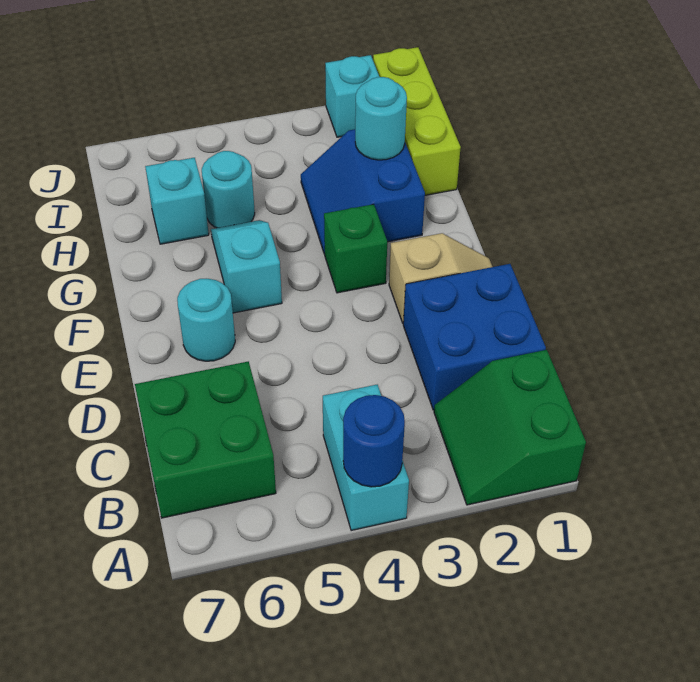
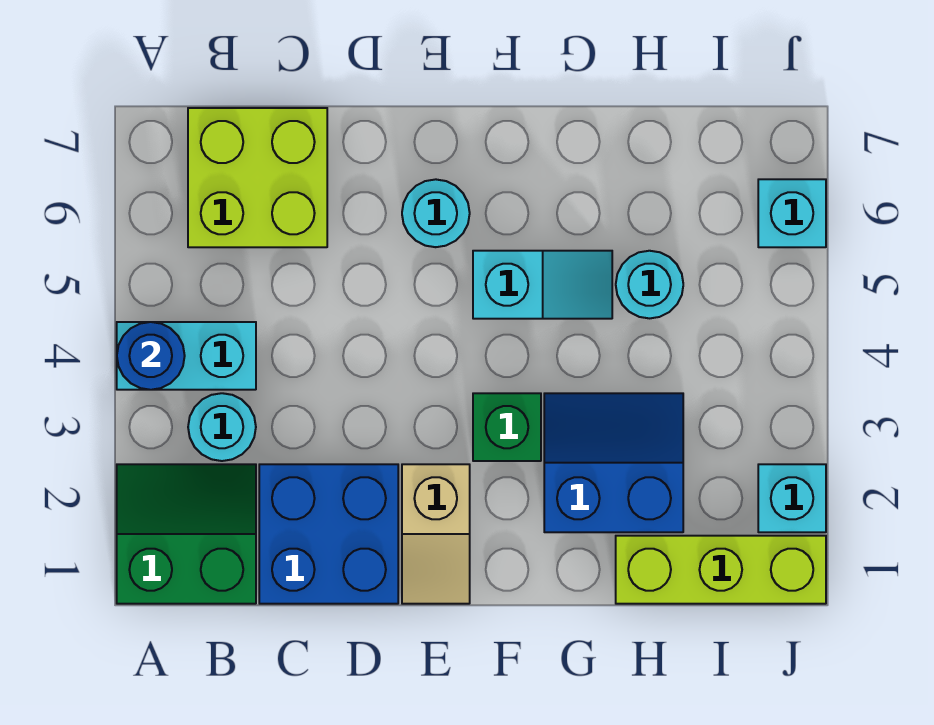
green brick B6:C7 level 1 -> lime brick B6:C7 level 1
cyan round brick H2 level 2 -> cyan round brick B3 level 1
cyan brick H6 level 1 -> cyan brick J6 level 1

